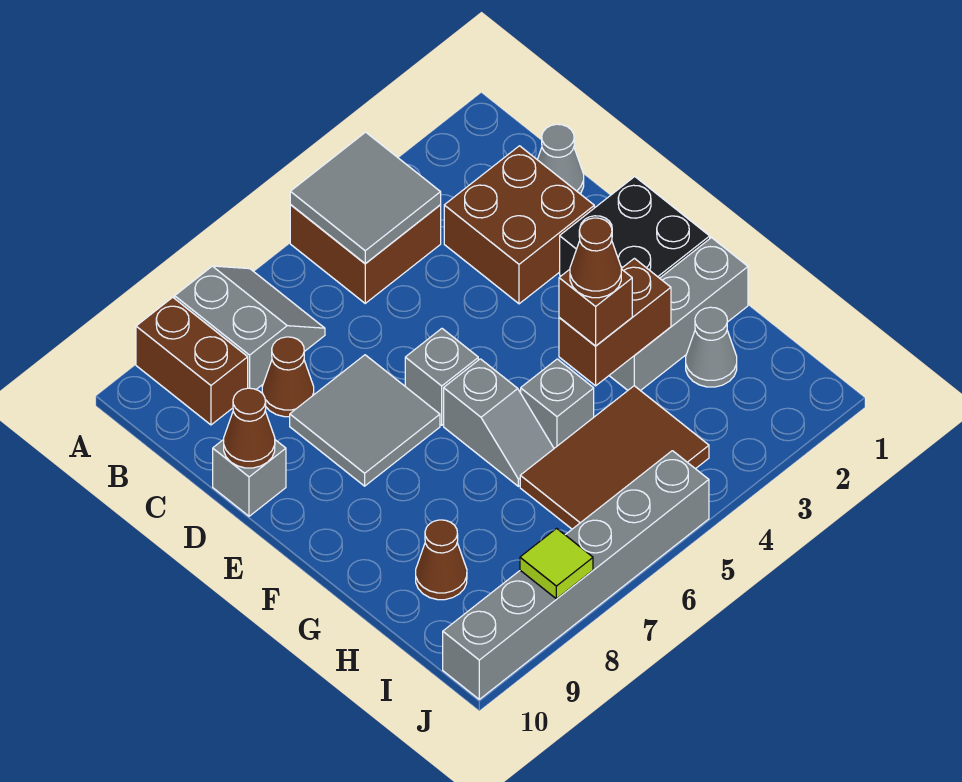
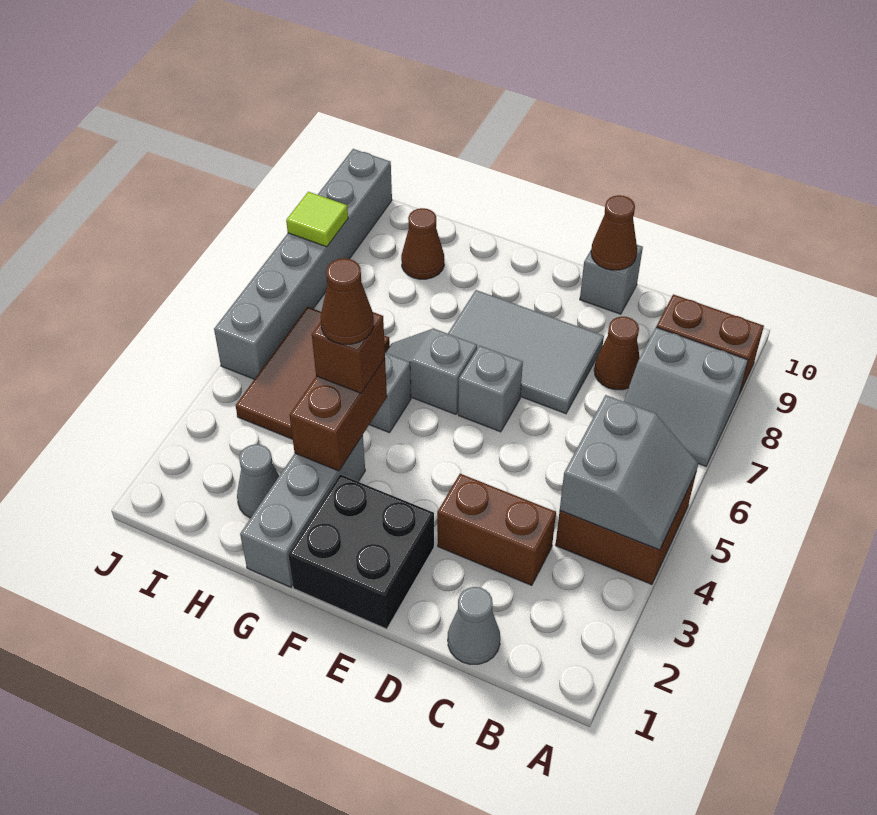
grey tile A4:B5 level 2 -> grey slope A4:B5 level 2 top B
brown brick C2:D3 level 1 -> brown brick C3:D3 level 1
grey tile D7:E8 level 1 -> grey tile D7:F8 level 1

